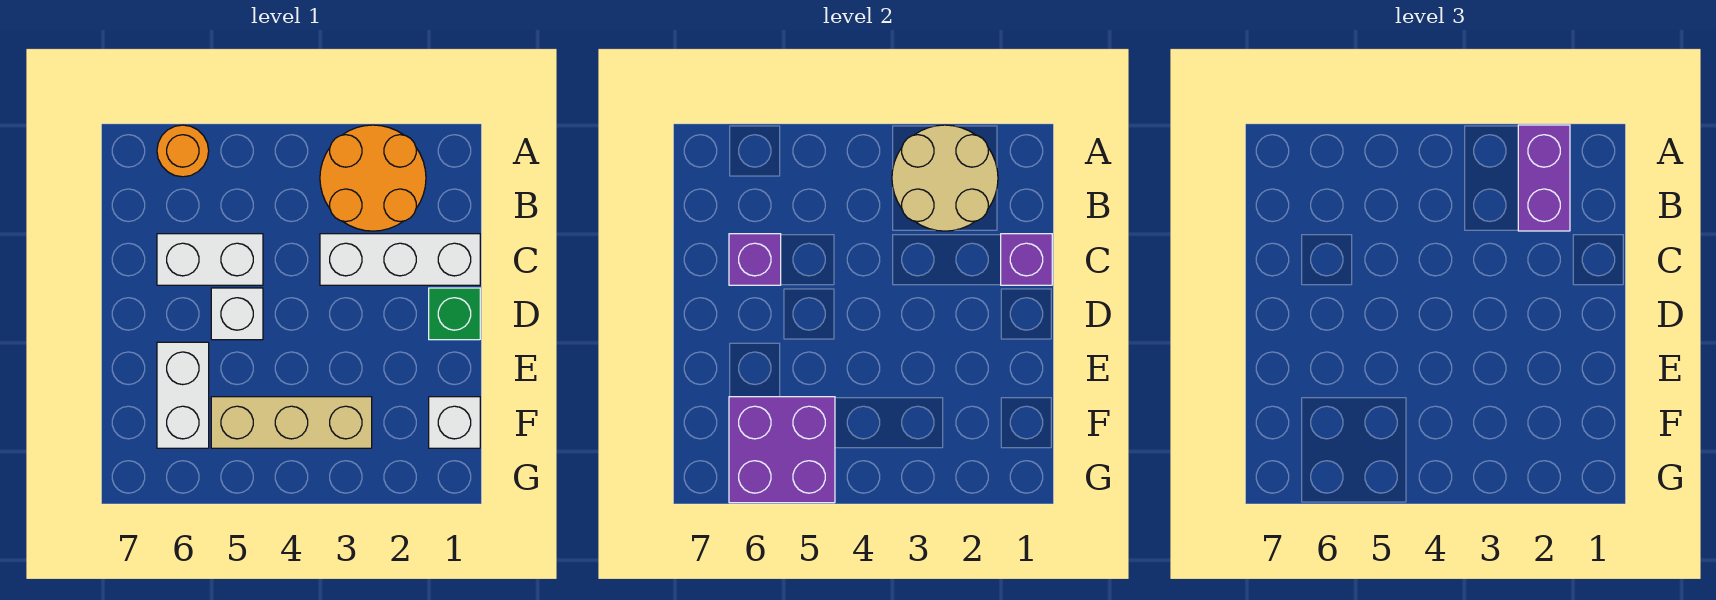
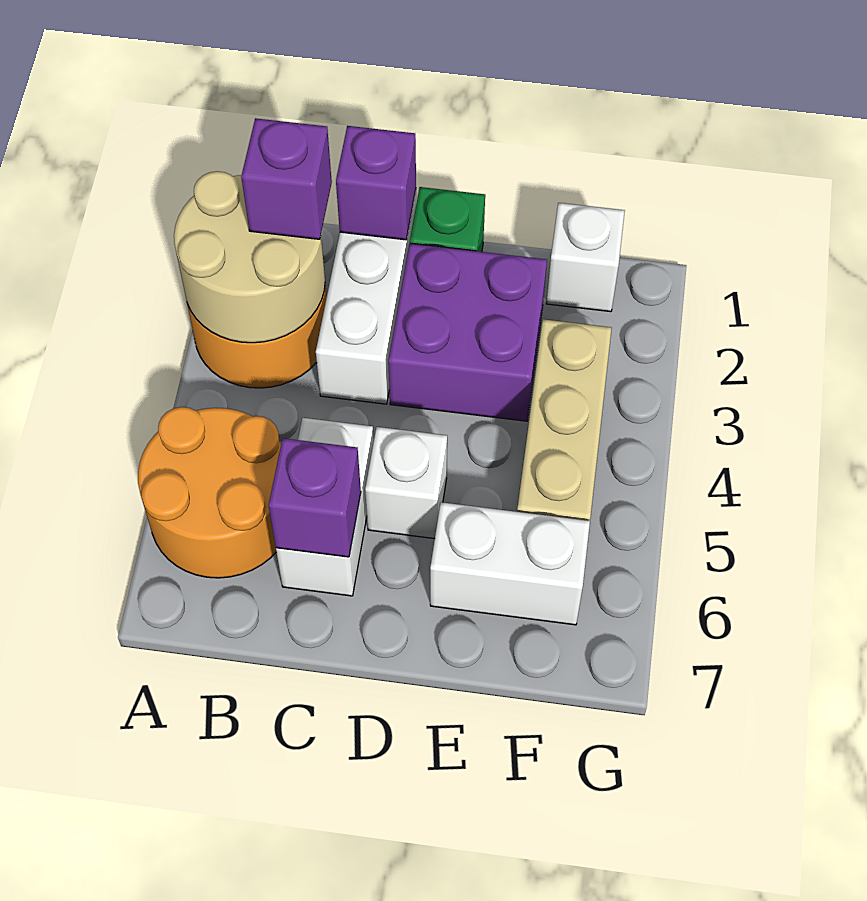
purple brick A2:B2 level 3 -> purple brick B2 level 3
orange round brick A6 level 1 -> orange round brick A5:B6 level 1
purple brick F5:G6 level 2 -> purple brick D2:E3 level 1

